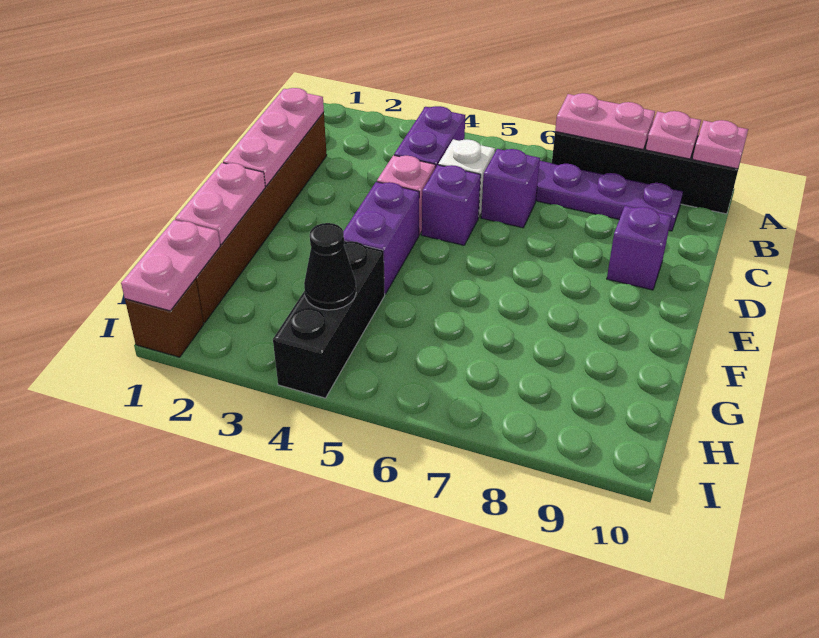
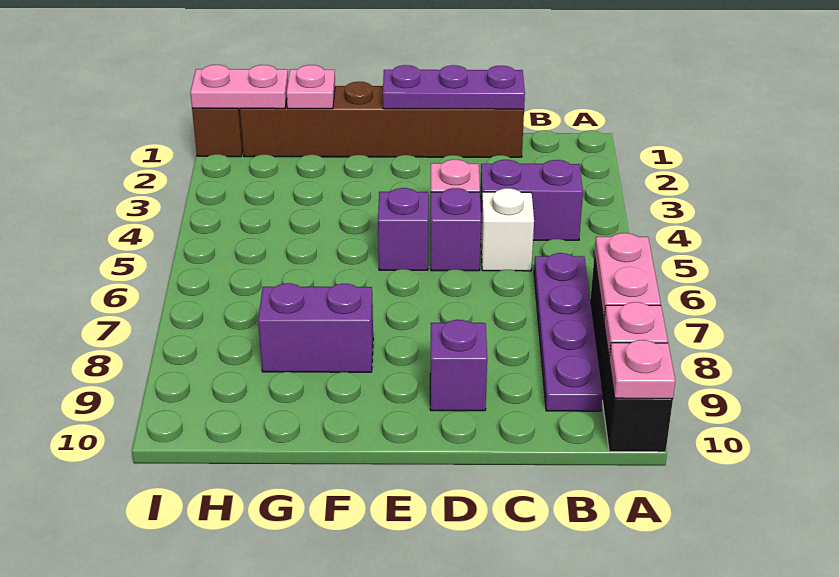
pink plate C1:E1 level 2 -> purple plate C1:E1 level 2
purple brick C6 level 1 -> purple brick E5 level 1
purple brick E4:F4 level 1 -> purple brick F8:G8 level 1
pink plate F1:G1 level 2 -> pink plate G1 level 2
black brick G4:I4 level 1 -> none
black cone H4 level 2 -> none

